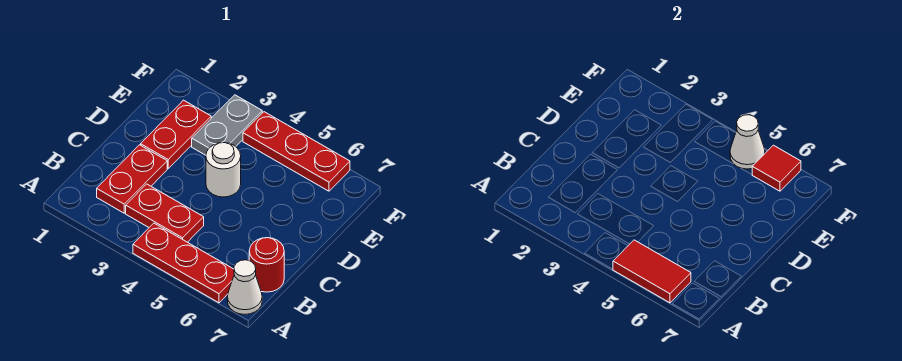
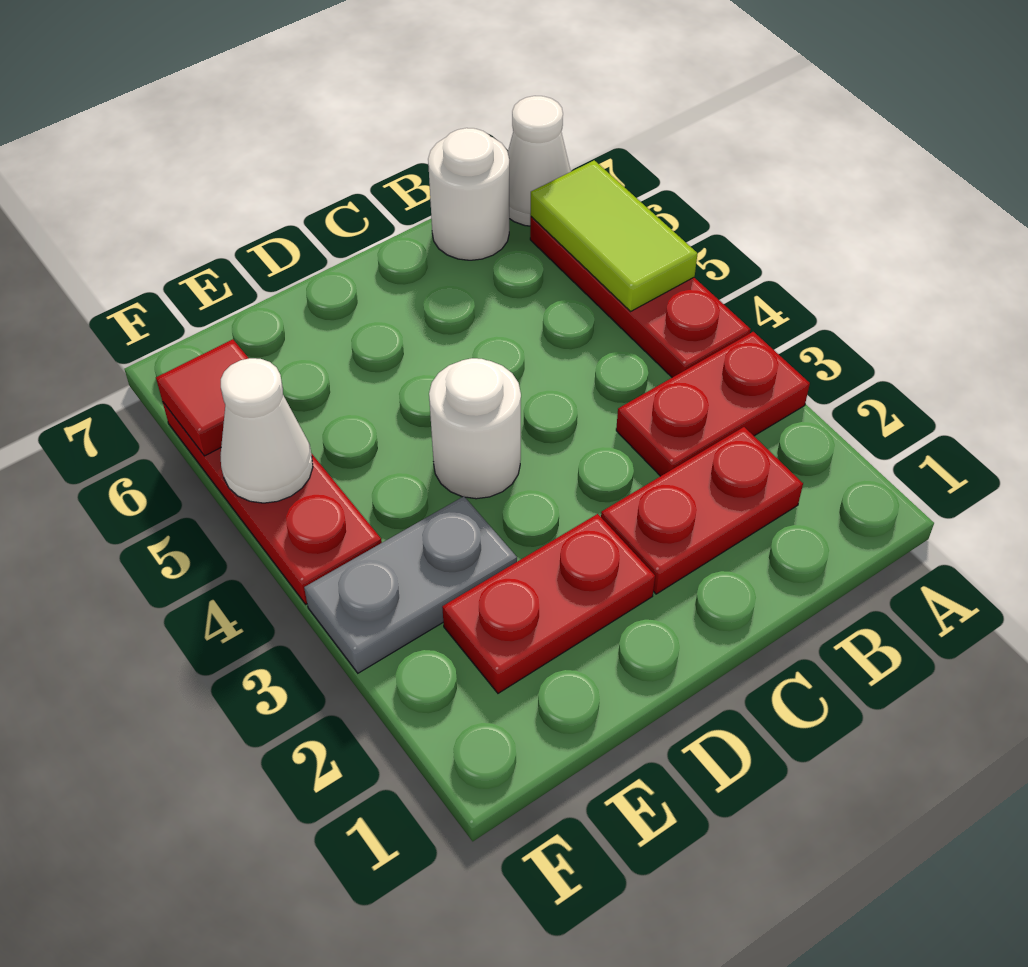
red tile A5:A6 level 2 -> lime tile A5:A6 level 2
red plate B3:B4 level 1 -> red plate A3:B3 level 1
red round brick B7 level 1 -> white round brick B7 level 1

